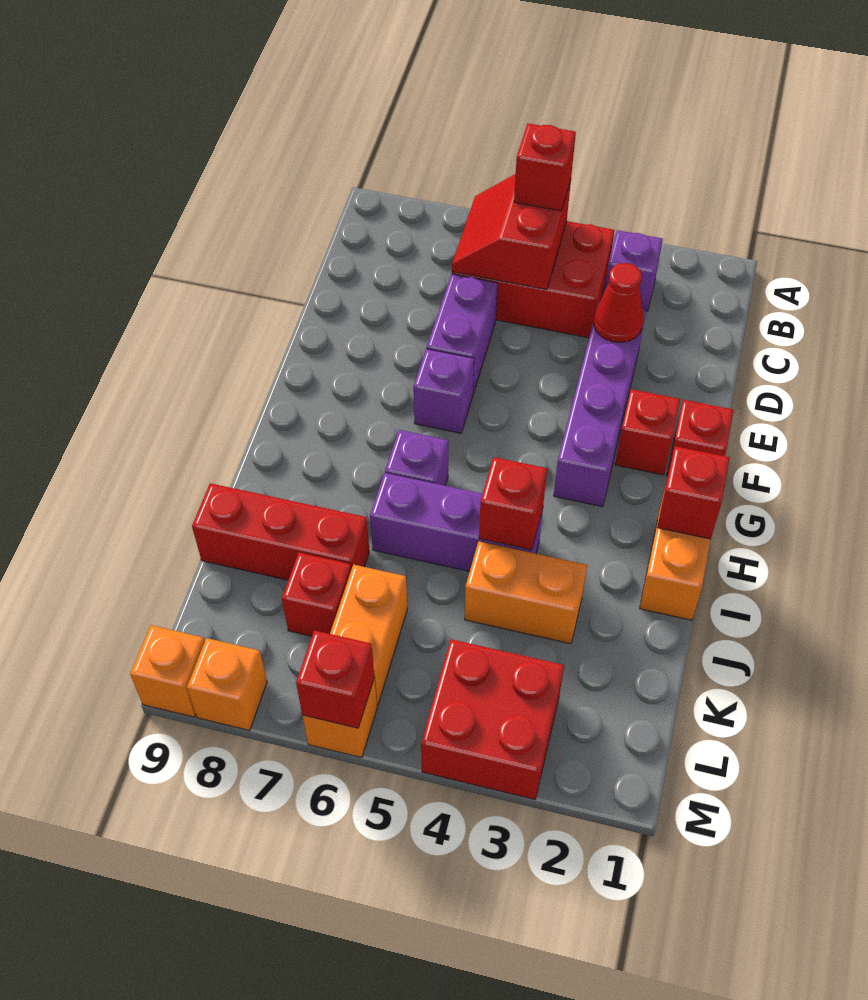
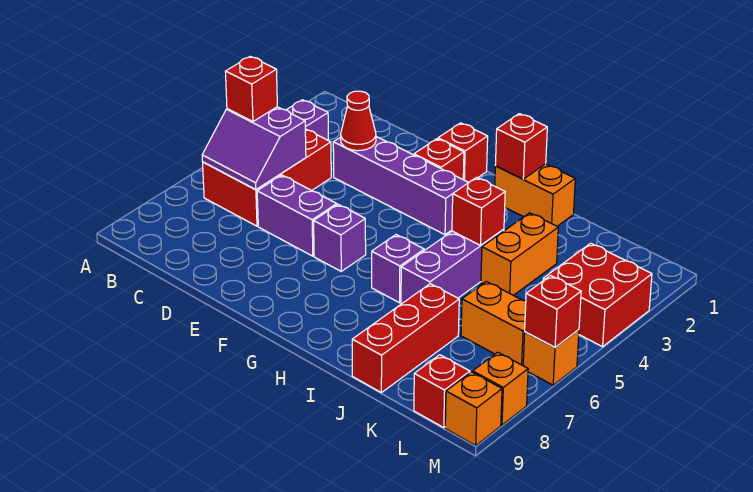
red slope B5:C6 level 2 top 5 -> purple slope B5:C6 level 2 top 5
red brick K7 level 1 -> red brick L9 level 1

